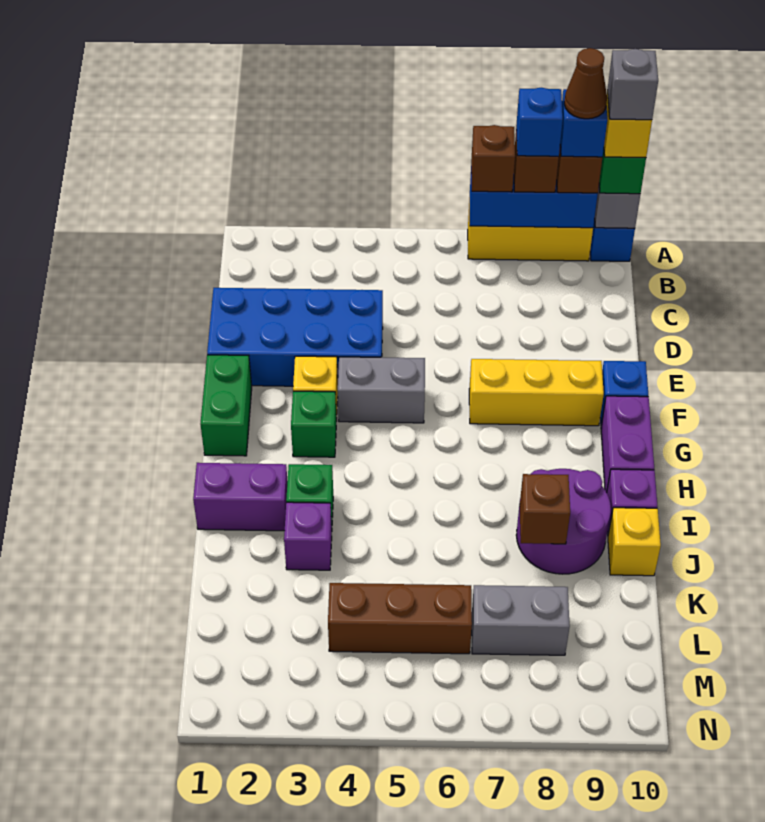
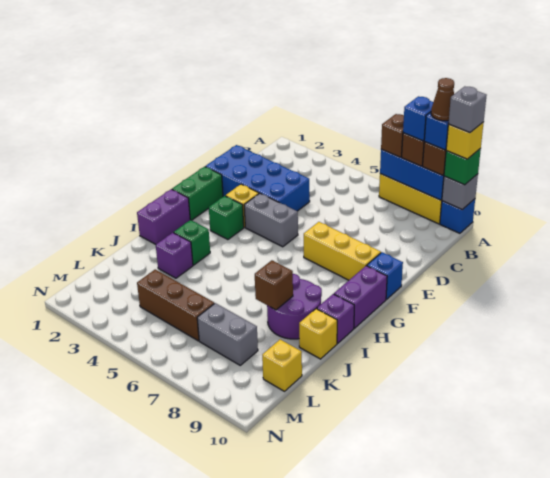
purple brick I1:I2 level 1 -> purple brick H1:I1 level 1
none -> yellow brick L10 level 1

